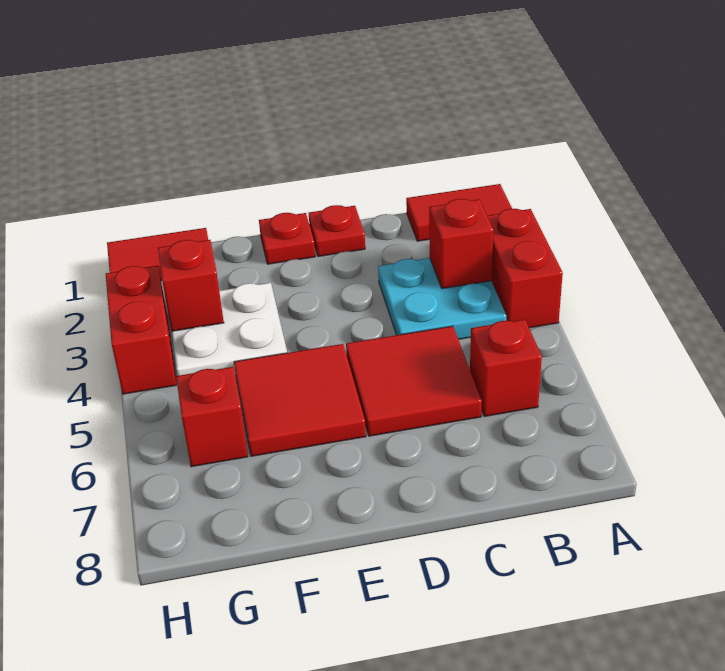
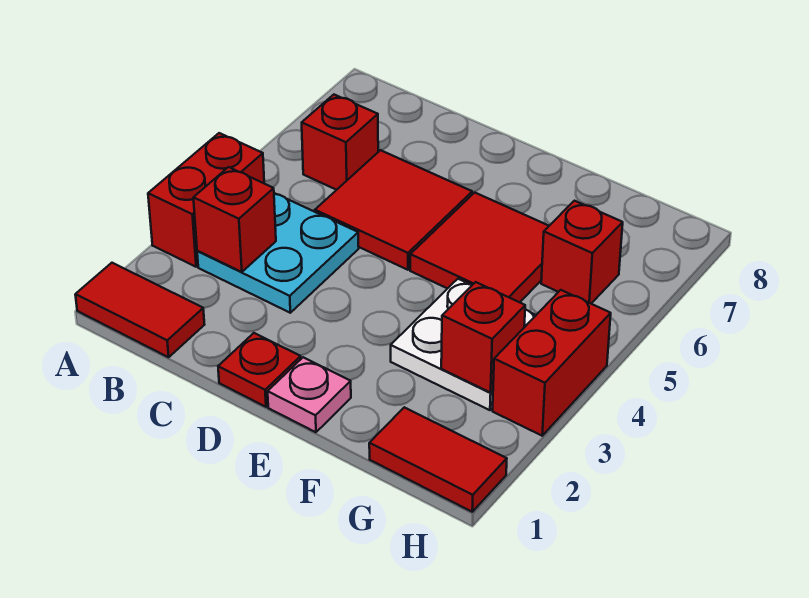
red plate E1 level 1 -> pink plate E1 level 1

